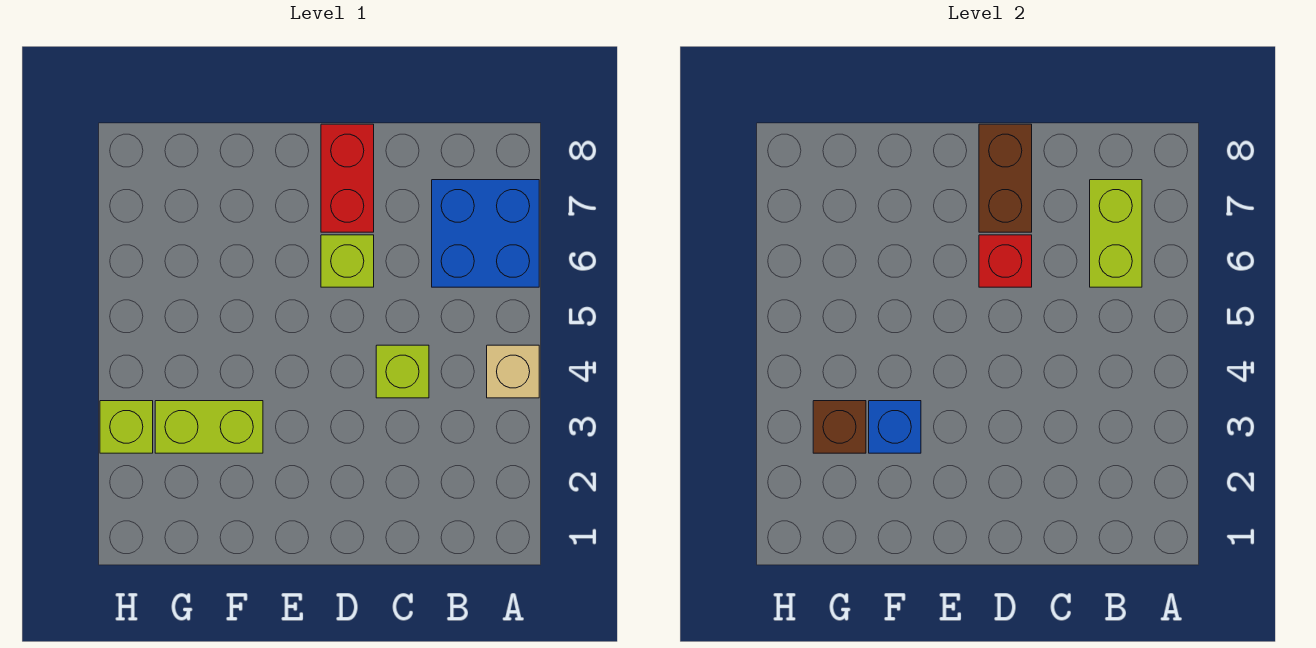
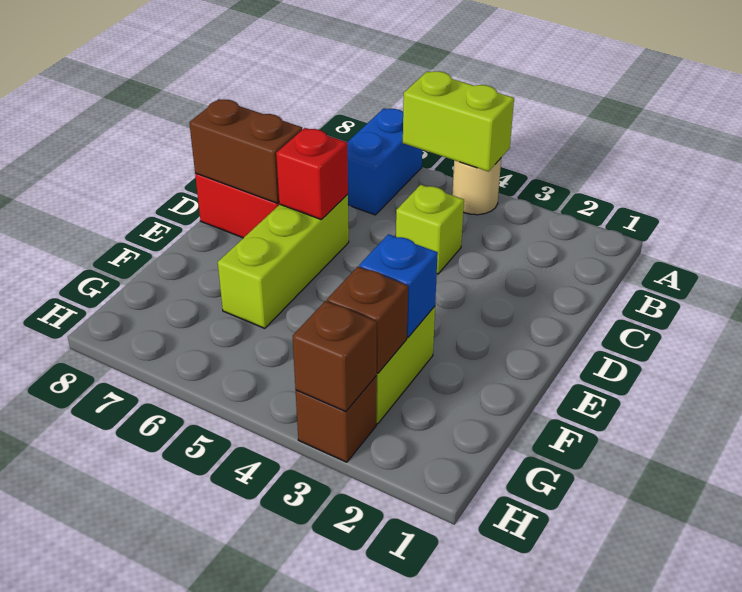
tan brick A4 level 1 -> tan round brick A4 level 1
blue brick A6:B7 level 1 -> blue brick A6:B6 level 1
lime brick B6:B7 level 2 -> lime brick A4:A5 level 2
lime brick D6 level 1 -> lime brick D6:F6 level 1
lime brick H3 level 1 -> brown brick H3 level 1
none -> brown brick H3 level 2

